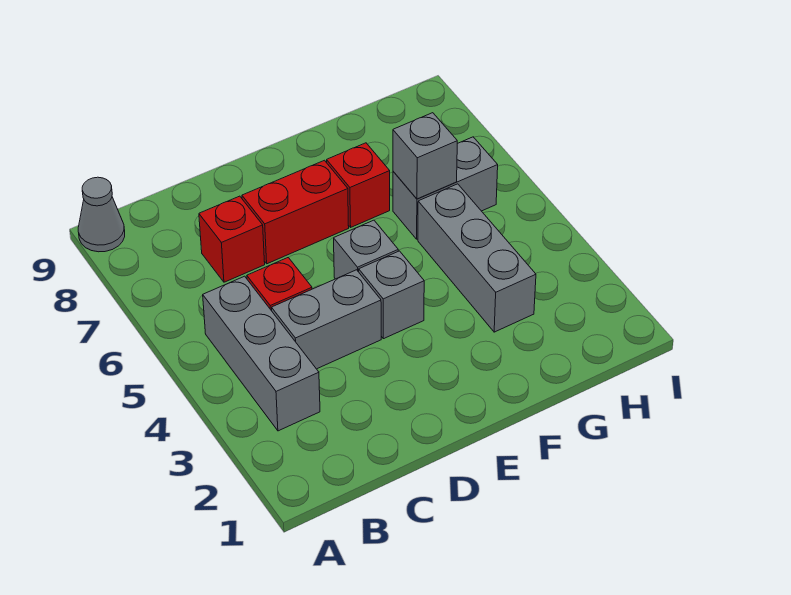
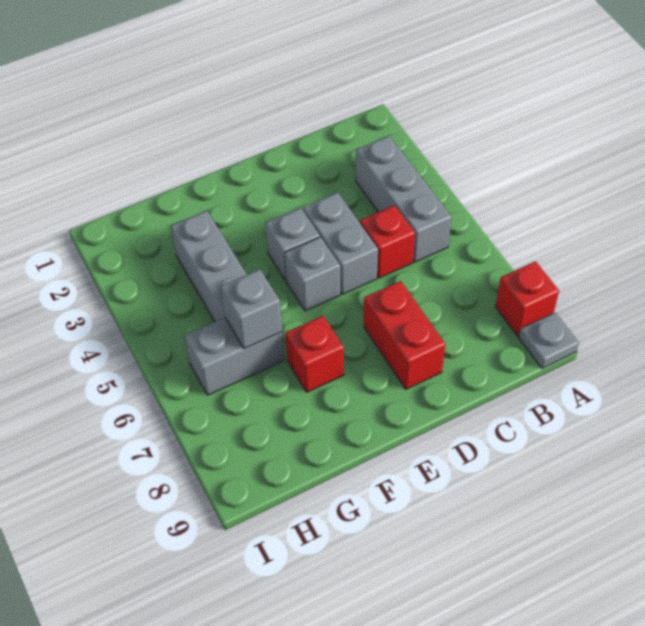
grey cone A9 level 1 -> grey plate A9 level 1
grey brick C4:D4 level 1 -> grey brick D4:D5 level 1
red brick C7 level 1 -> red brick A8 level 1
red brick D7:E7 level 1 -> red brick D7:D8 level 1

